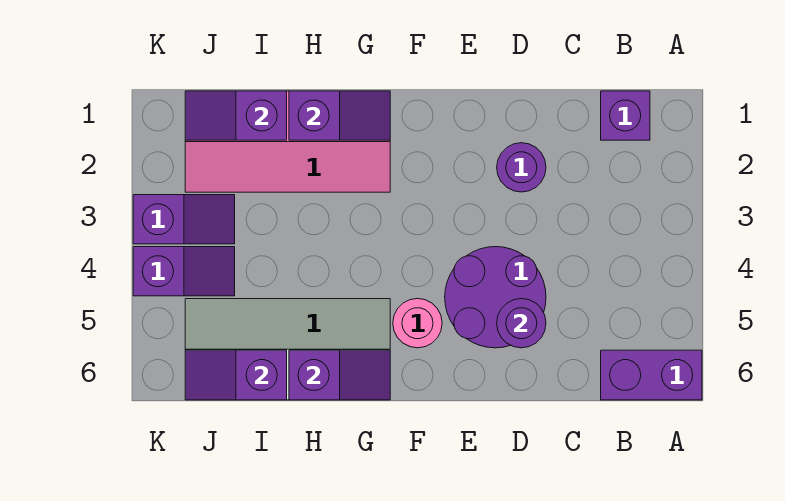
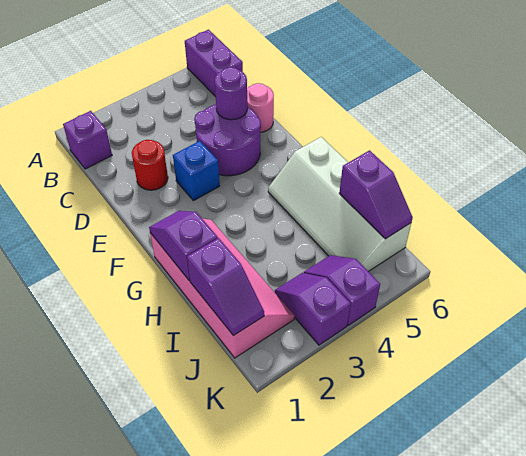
purple round brick D2 level 1 -> red round brick D2 level 1
none -> blue brick E3 level 1
pink round brick F5 level 1 -> pink round brick D6 level 1
purple slope G6:H6 level 2 top H -> none

